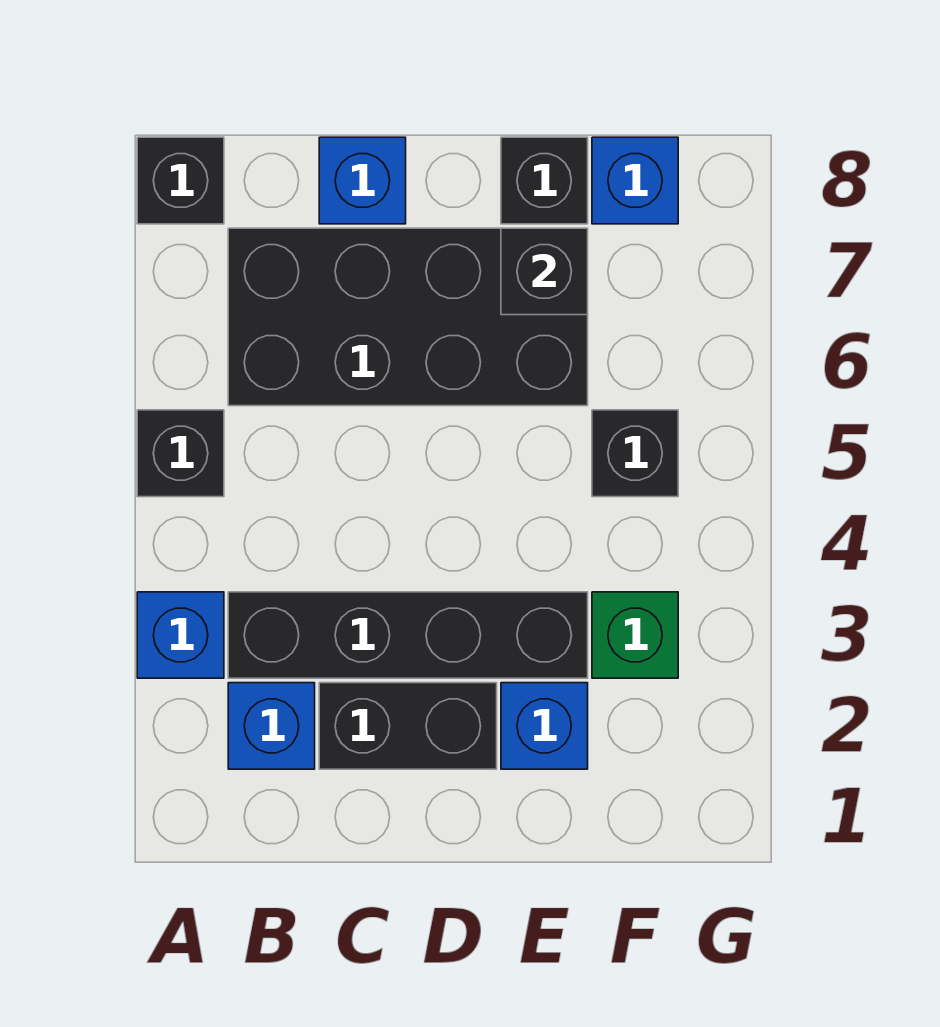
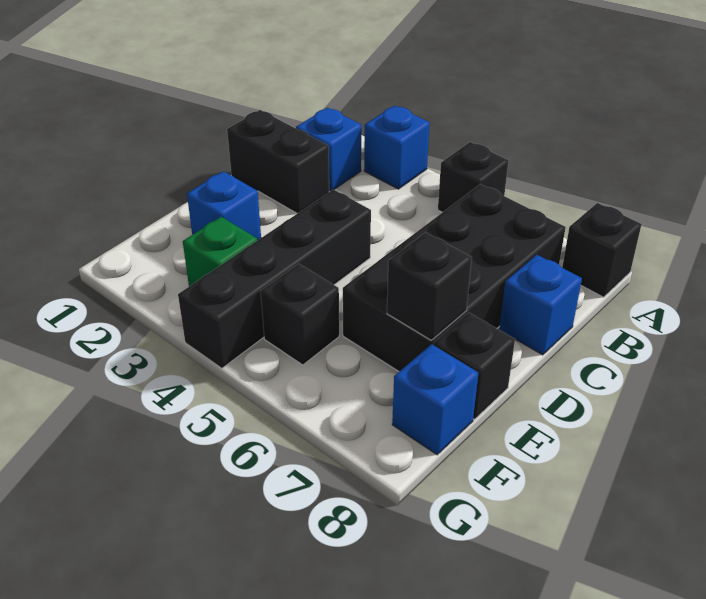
black brick B3:E3 level 1 -> black brick D4:G4 level 1
black brick C2:D2 level 1 -> black brick C1:C2 level 1

